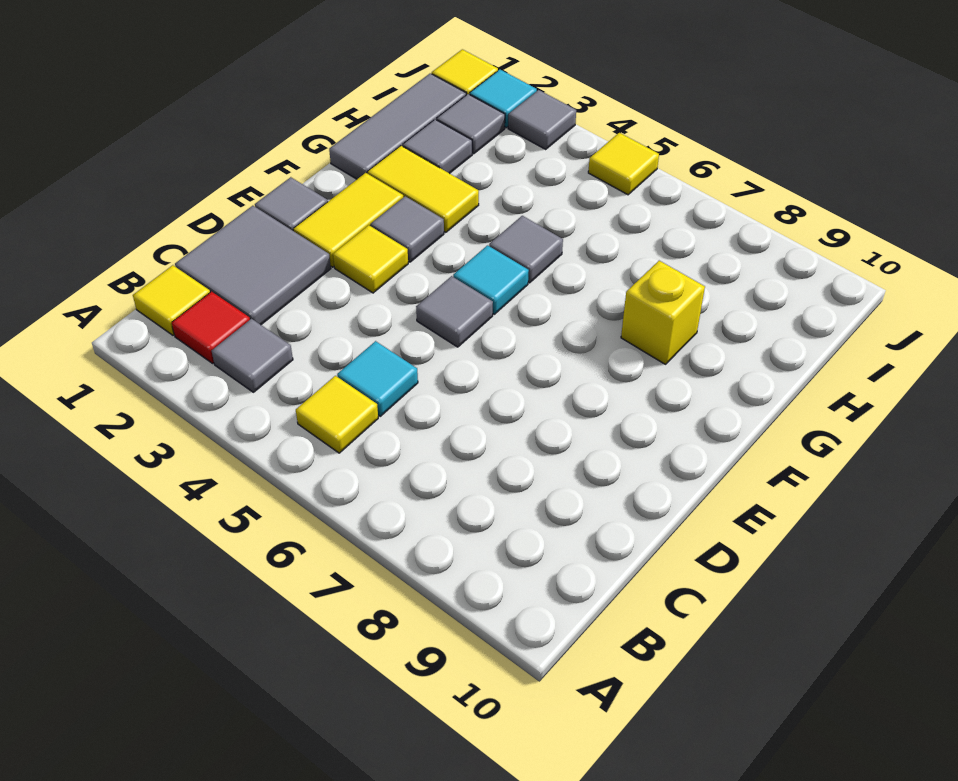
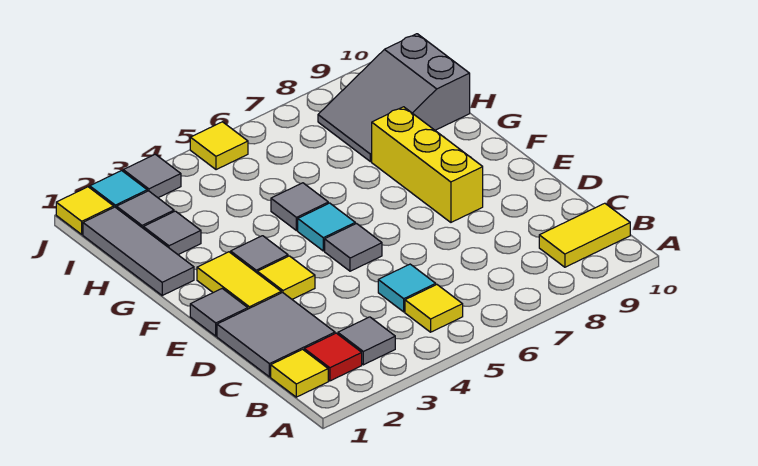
yellow tile G2:G3 level 1 -> yellow tile B9:B10 level 1
yellow brick G8 level 1 -> yellow brick E8:G8 level 1
none -> grey slope H8:I10 level 1 top 10

